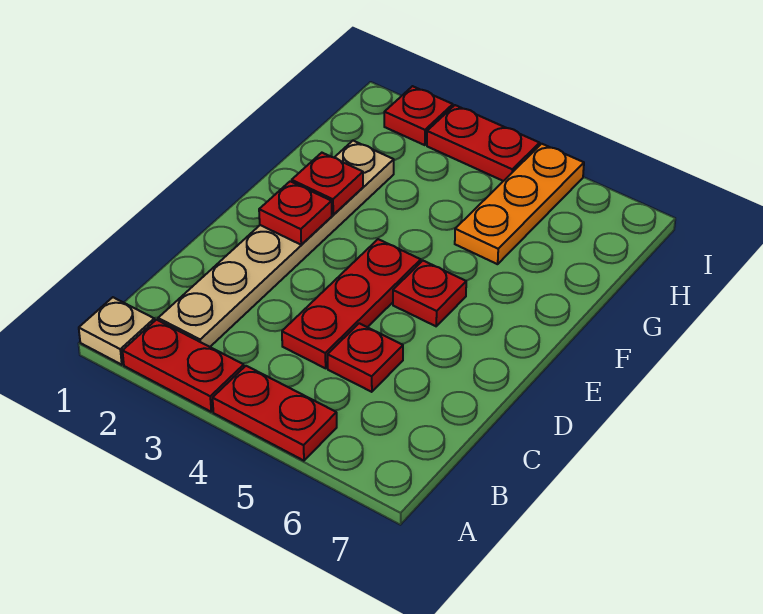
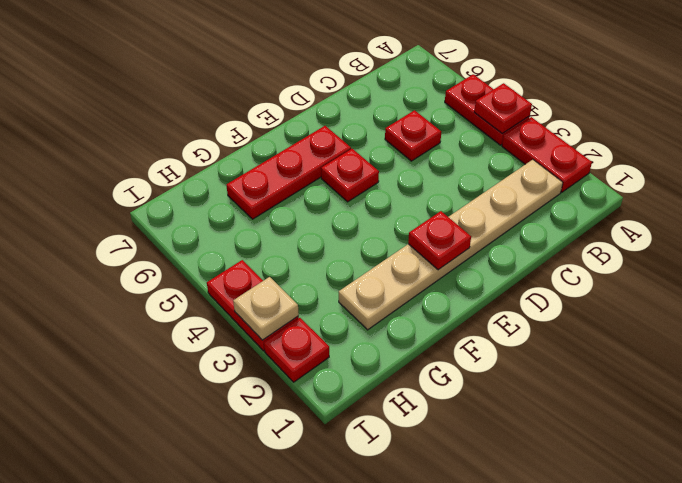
tan plate A1 level 1 -> tan plate I3 level 2
red plate C4:E4 level 1 -> red plate E6:G6 level 1
red plate F2 level 2 -> red plate A4 level 2
orange plate G5:I5 level 1 -> none

